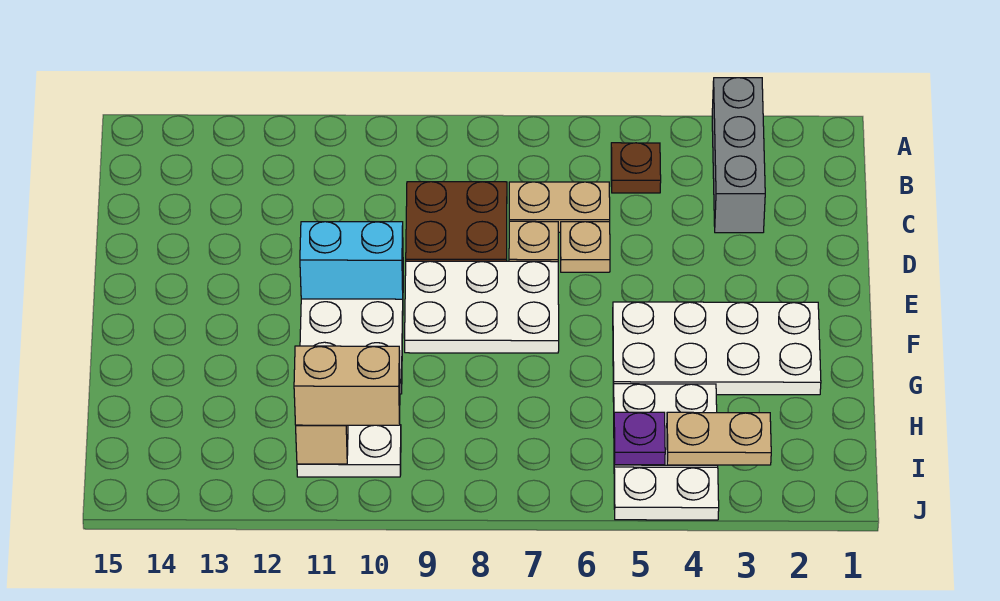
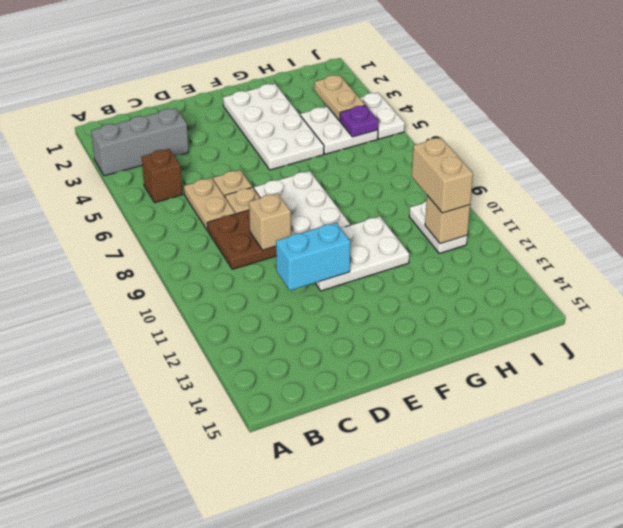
brown plate B5 level 1 -> brown brick B5 level 1
none -> tan brick D9 level 2
cyan brick E10:E11 level 2 -> cyan brick D11:E11 level 2

